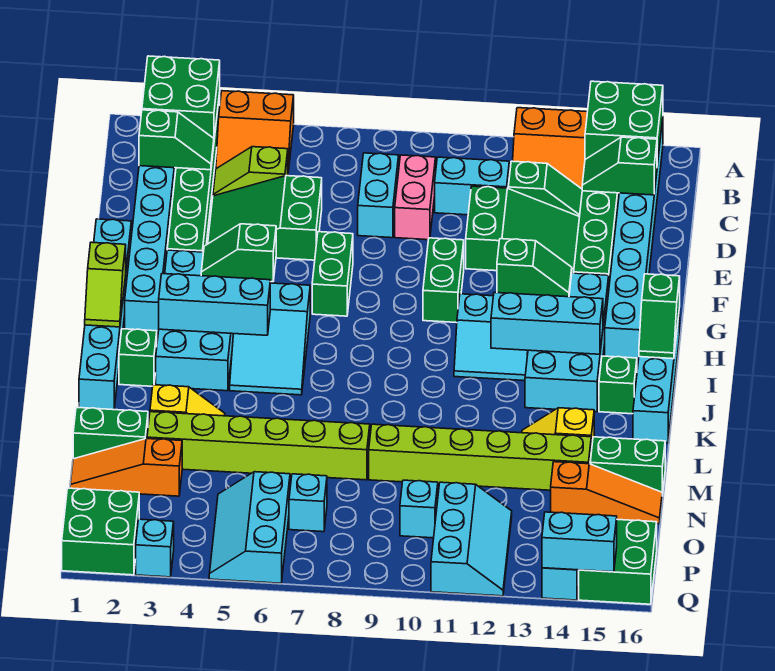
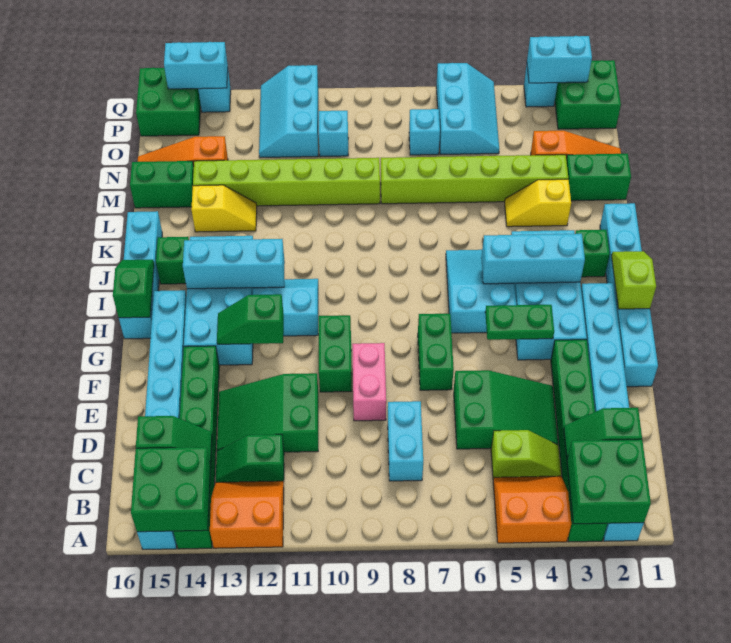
pink brick C9:D9 level 1 -> pink brick E9:F9 level 1
cyan brick C10:C11 level 1 -> cyan brick Q2:Q3 level 2
green slope G4:G5 level 2 top 5 -> green plate G4:G5 level 2

